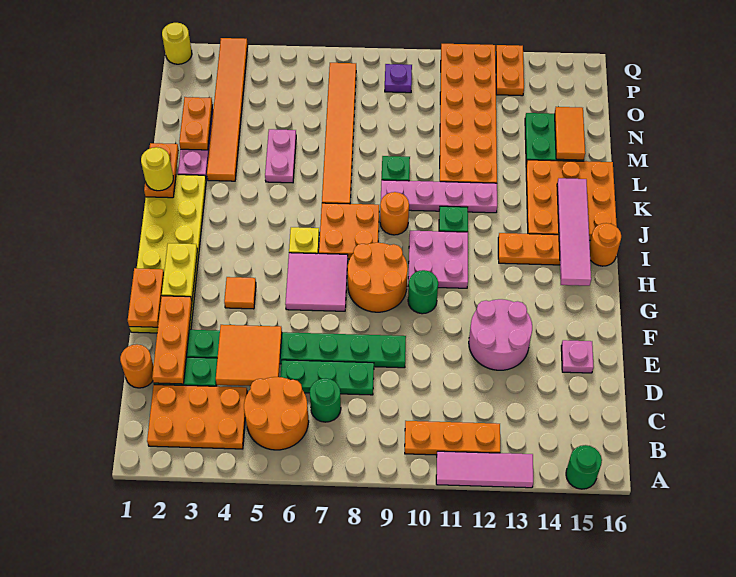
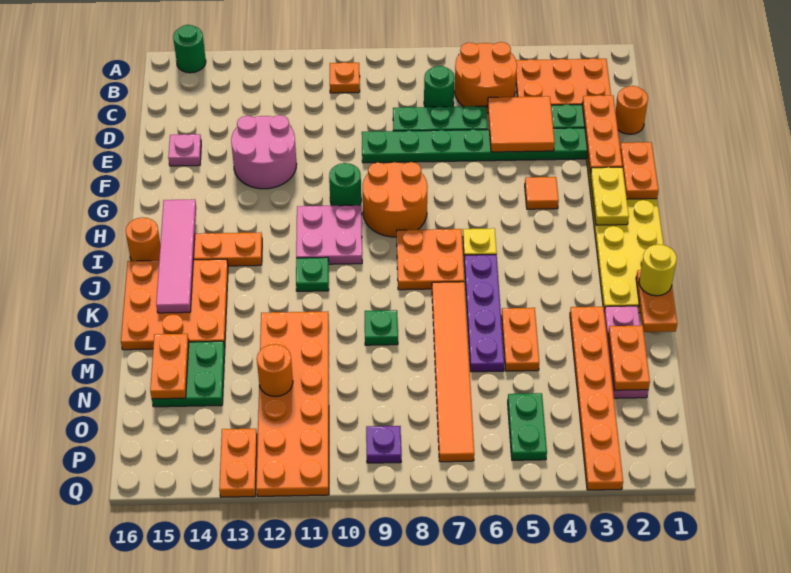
pink tile A11:A13 level 1 -> none
orange plate B10:B12 level 1 -> orange plate B10 level 1
pink tile G6:H7 level 1 -> none
none -> purple plate J6:M6 level 1
orange round brick J9 level 1 -> orange round brick N12 level 2
pink plate K9:K12 level 1 -> none
orange tile L3:Q3 level 1 -> orange plate L3:Q3 level 1
pink plate L5:M5 level 1 -> orange plate L5:M5 level 1
orange tile M15:N15 level 2 -> orange plate M15:N15 level 2
none -> green plate O5:P5 level 1
yellow round brick Q1 level 1 -> none

